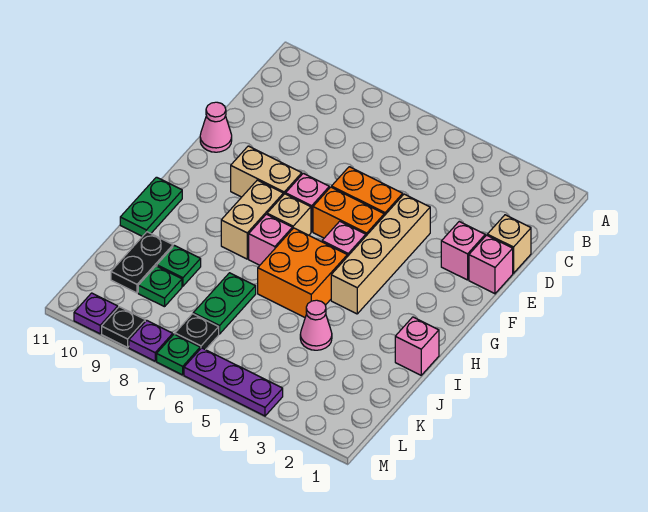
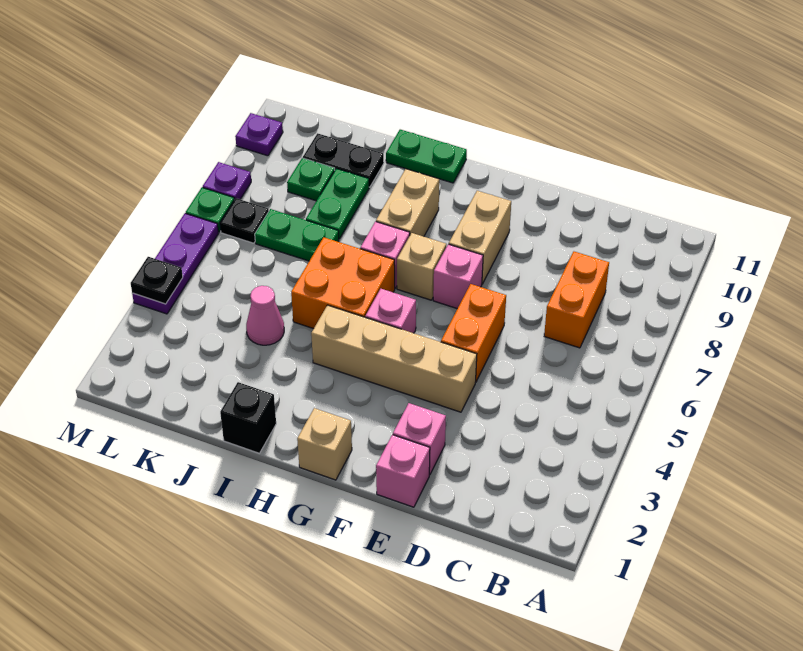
tan brick D1 level 1 -> tan brick G1 level 1
pink cone E11 level 1 -> none
orange brick F5:F6 level 1 -> orange brick C7:C8 level 1
tan brick G8:H8 level 1 -> tan brick H8:H9 level 1
pink brick I1 level 1 -> black brick I1 level 1
green plate J9 level 1 -> green plate J8:J9 level 1
black plate M9 level 1 -> black plate M4 level 2

